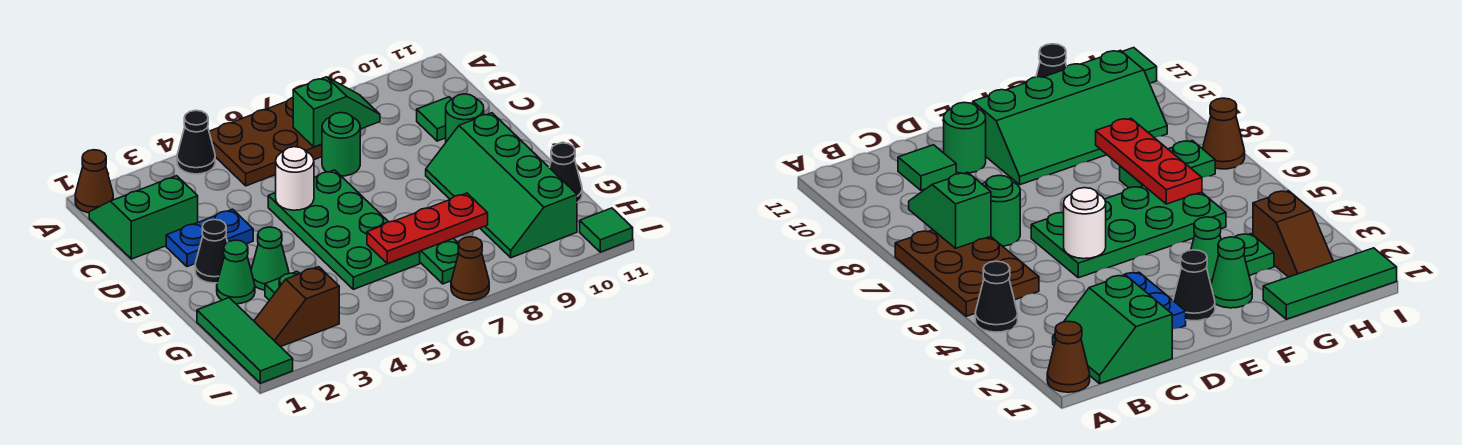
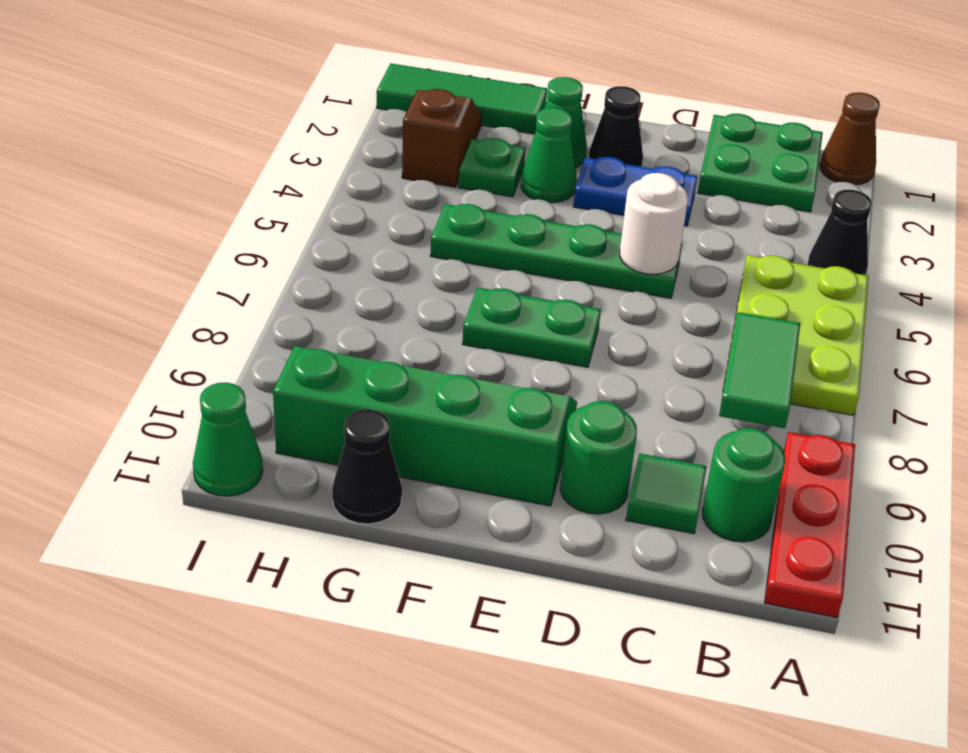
brown plate A5:B7 level 1 -> lime plate A5:B7 level 1
green slope B1:C2 level 1 top C -> green plate B1:C2 level 1
green slope B7:B8 level 2 top 7 -> green tile B7:B8 level 2
green round brick C7 level 1 -> green round brick B10 level 1
blue plate D2:D3 level 1 -> blue plate D3:E3 level 1
green plate D5:G6 level 1 -> green plate D5:G5 level 1
red plate G6:G8 level 2 -> red plate A9:A11 level 1
green plate G7:H7 level 1 -> green plate E7:F7 level 1
brown cone I7 level 1 -> none
green tile I11 level 1 -> green cone I11 level 1

